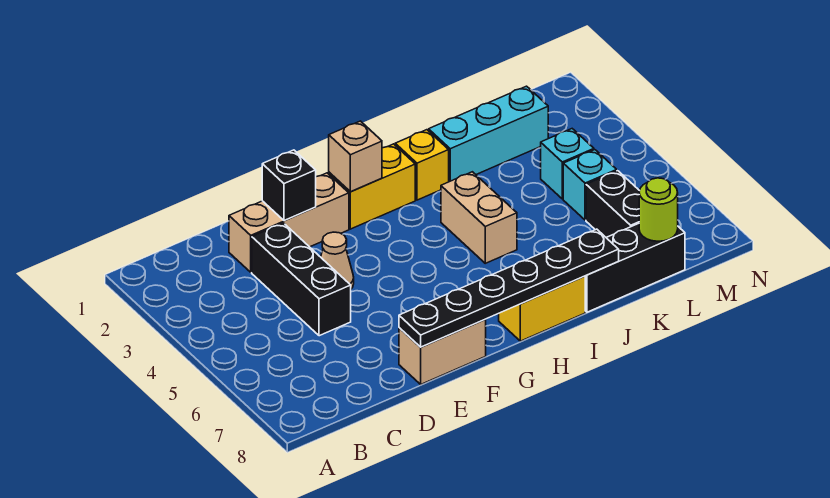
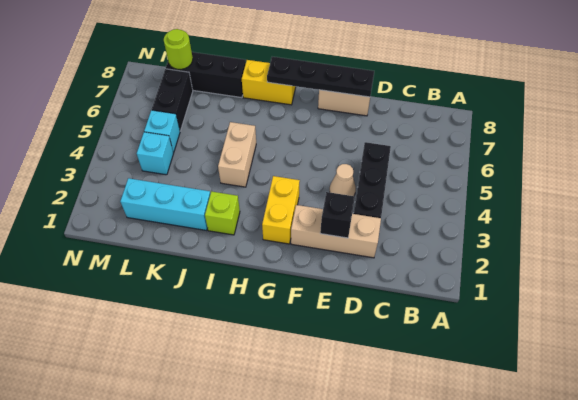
black plate E8:J8 level 2 -> black plate E8:H8 level 2
yellow brick G2:H2 level 1 -> yellow brick G2:G3 level 1
tan brick G2 level 2 -> none
yellow brick I2 level 1 -> lime brick I2 level 1

